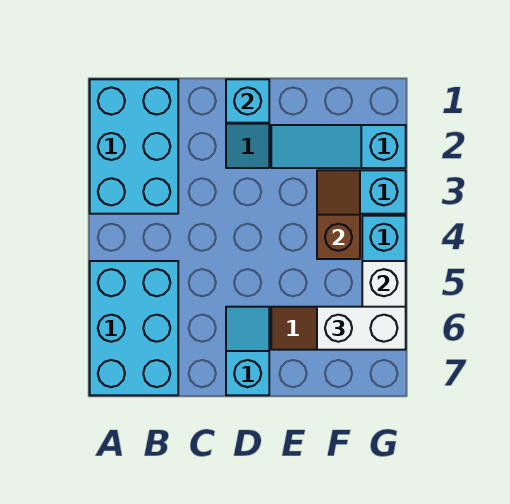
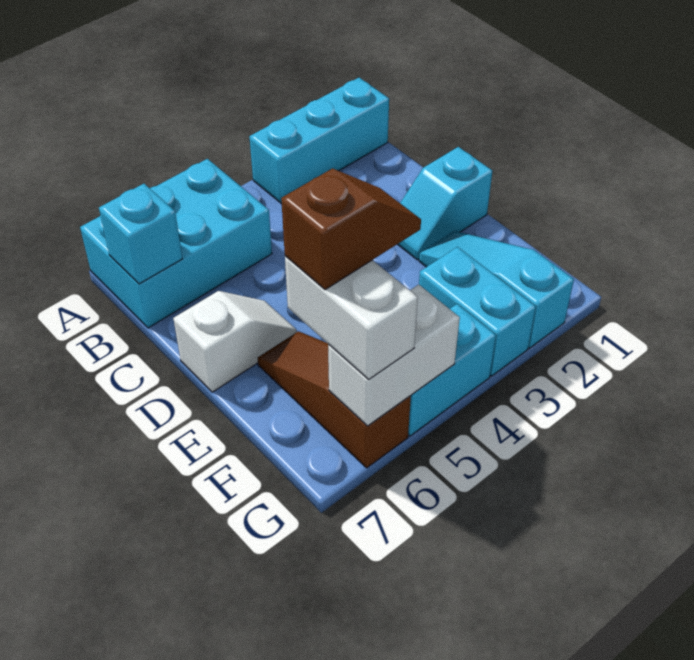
cyan brick A1:B3 level 1 -> cyan brick A1:A3 level 1
cyan brick D1 level 2 -> cyan brick B7 level 2
cyan slope D6:D7 level 1 top 7 -> white slope D6:D7 level 1 top 7
brown slope F3:F4 level 2 top 4 -> brown slope F5:F6 level 4 top 6

